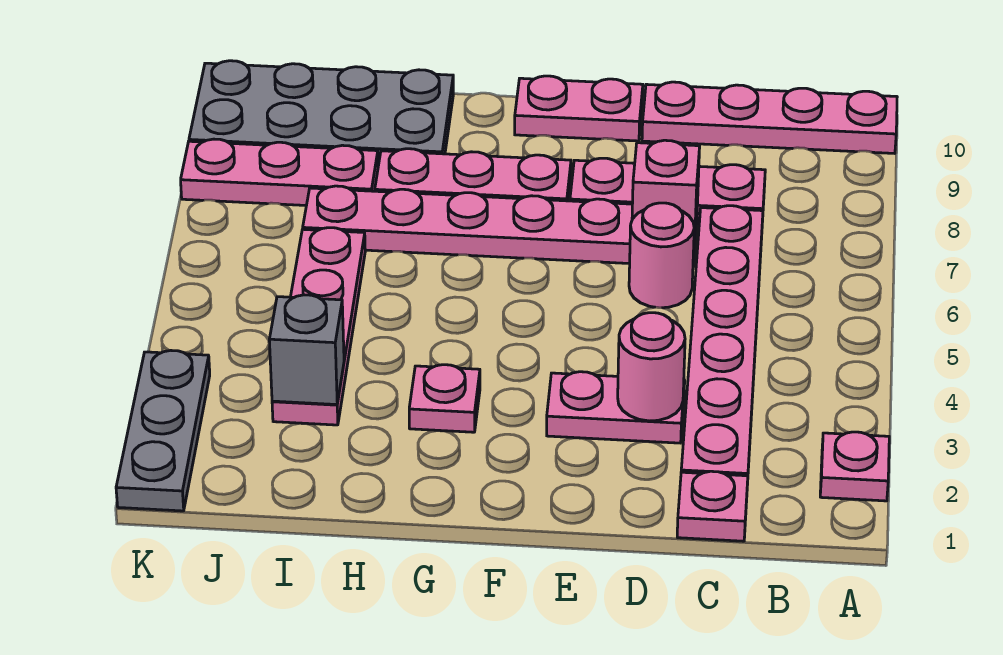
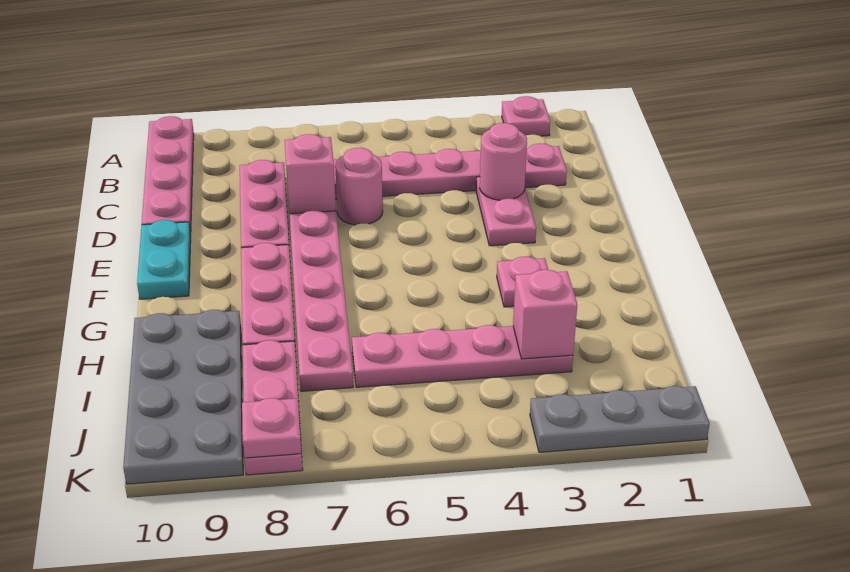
pink plate C1 level 1 -> pink plate K8 level 2
pink plate E10:F10 level 1 -> cyan plate E10:F10 level 1
grey brick I3 level 2 -> pink brick I3 level 2

